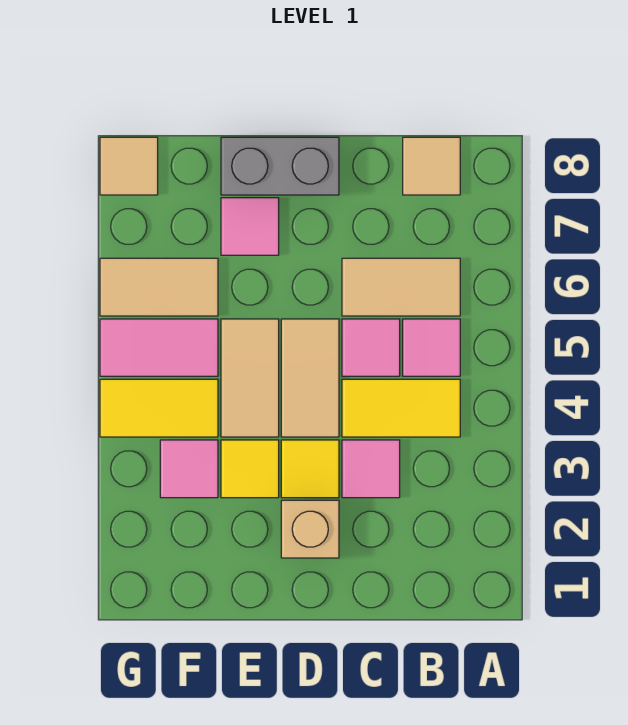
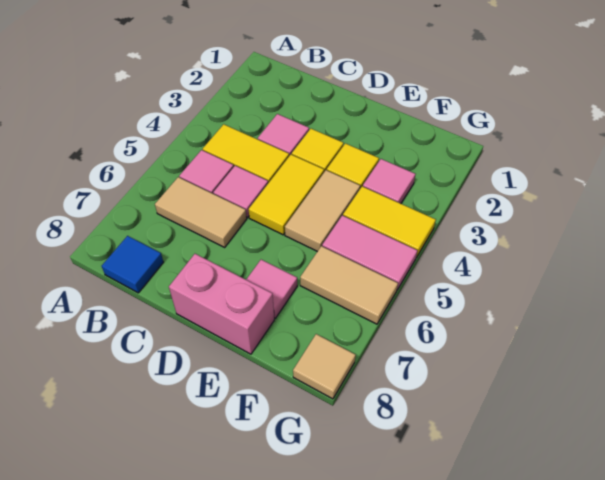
tan tile B8 level 1 -> blue tile B8 level 1
tan brick D2 level 1 -> none
tan tile D4:D5 level 1 -> yellow tile D4:D5 level 1
grey brick D8:E8 level 1 -> pink brick D8:E8 level 1

